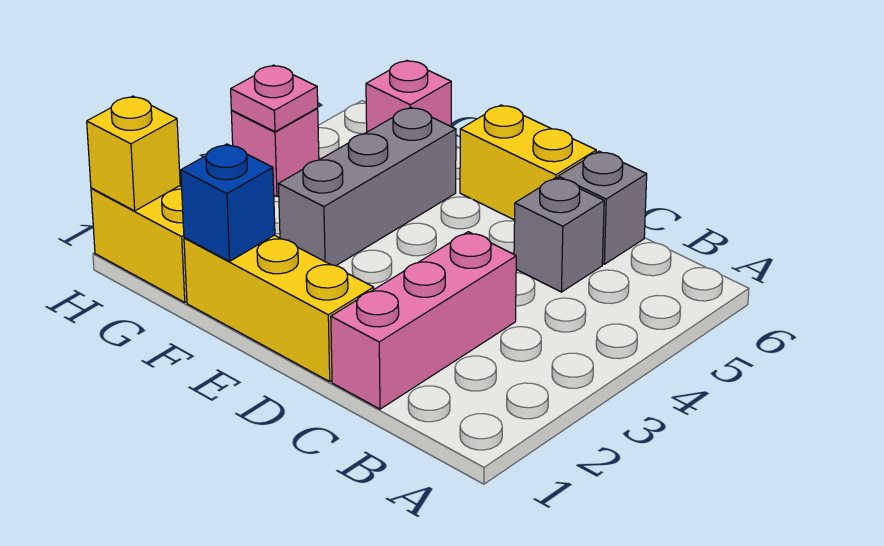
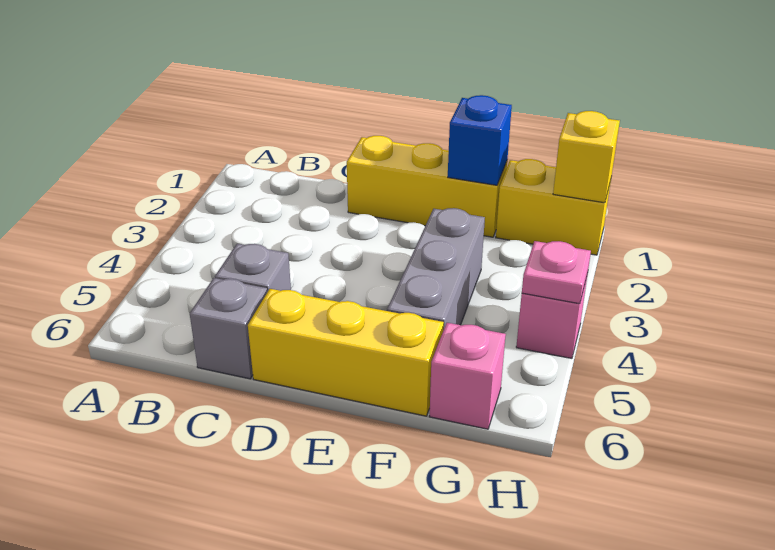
pink brick C1:C3 level 1 -> none
yellow brick D6:E6 level 1 -> yellow brick D6:F6 level 1

